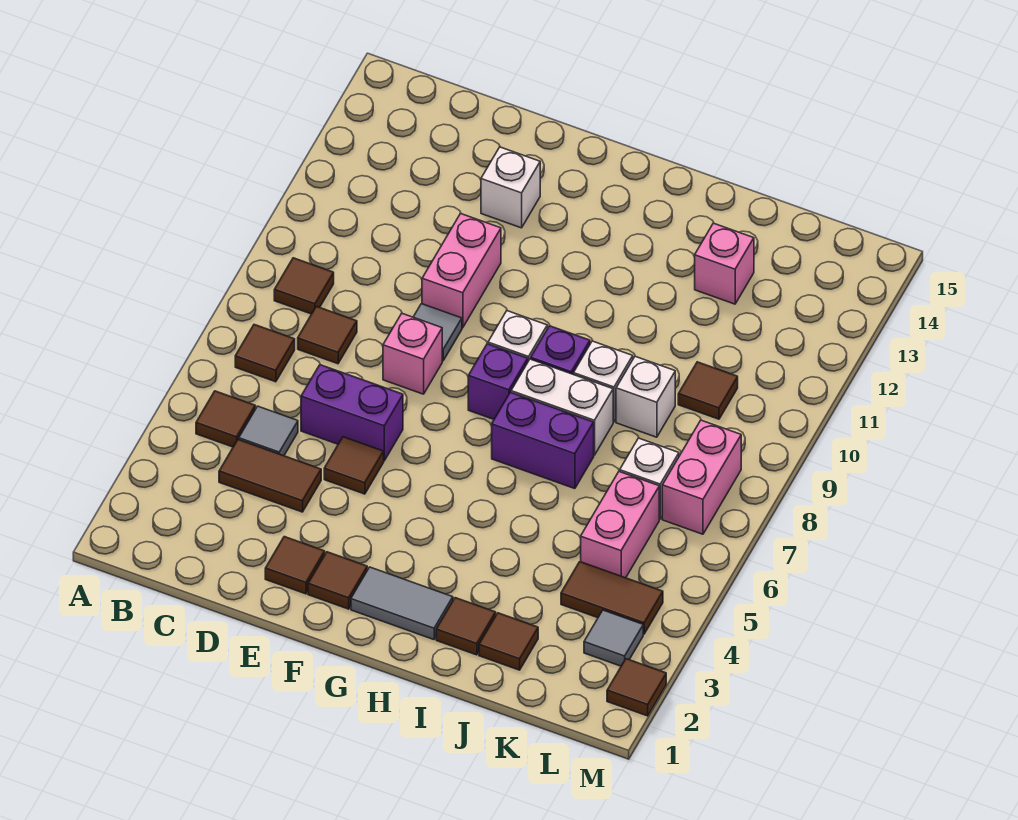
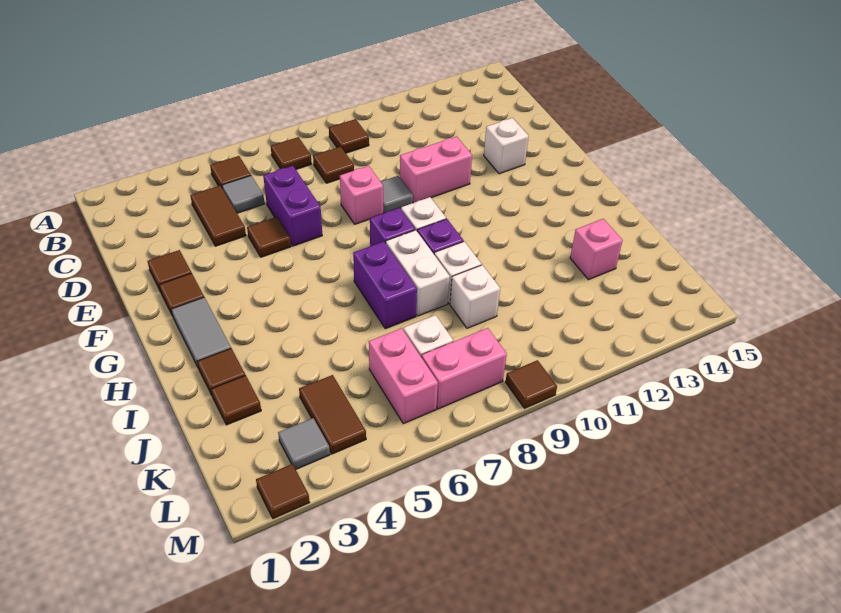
pink brick K5:K6 level 1 -> pink brick K6:L6 level 1
brown tile K10 level 1 -> brown tile M9 level 1

